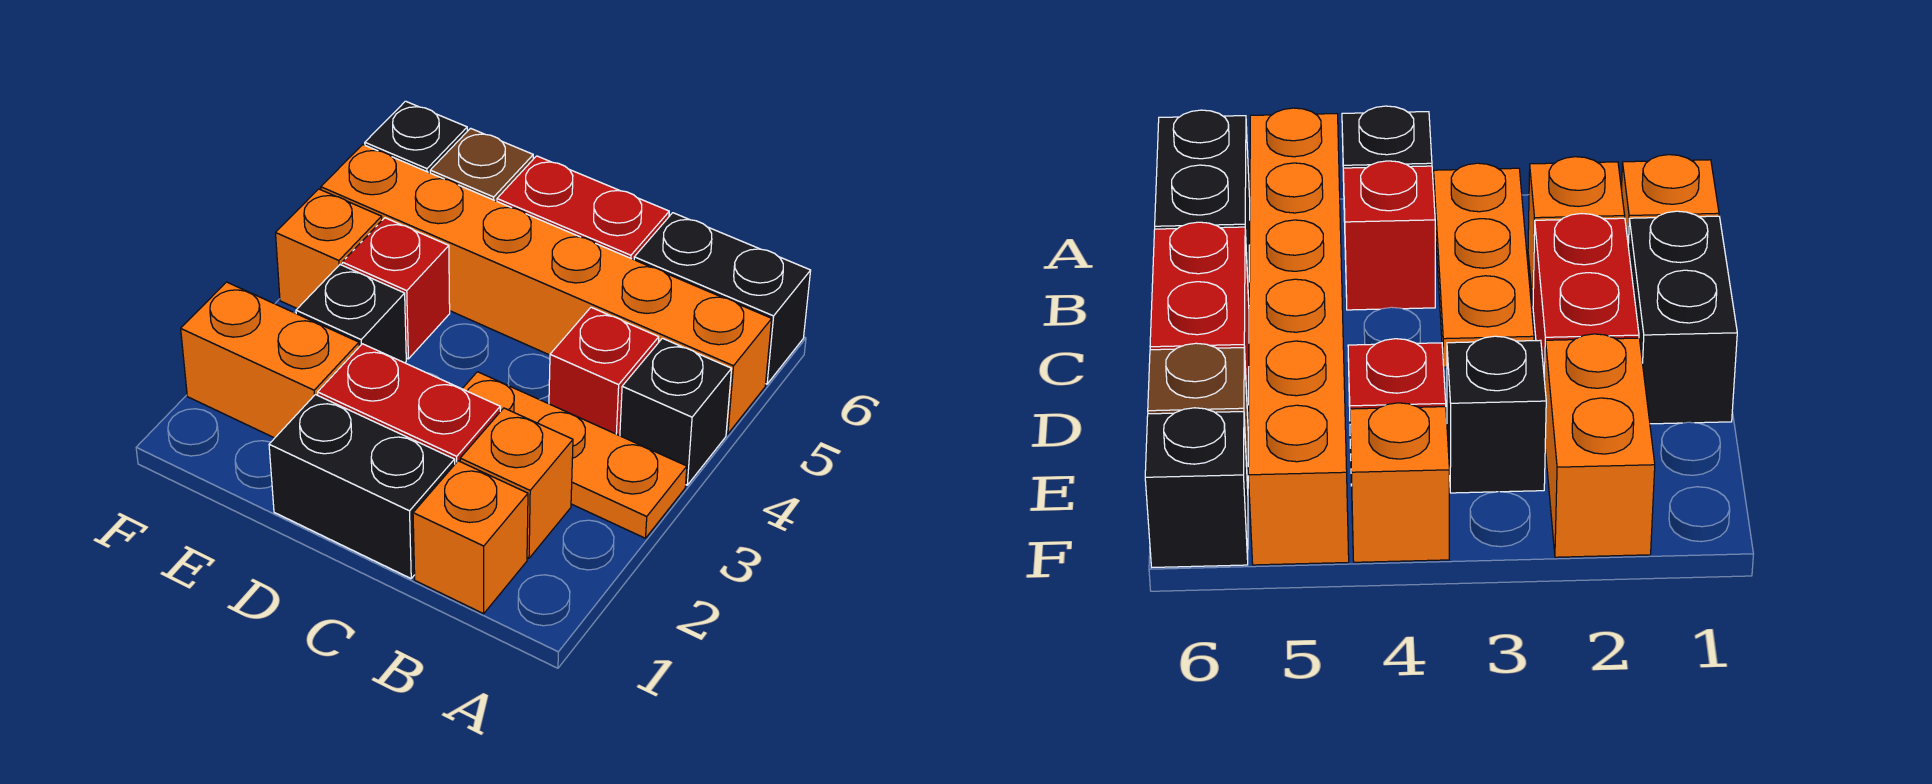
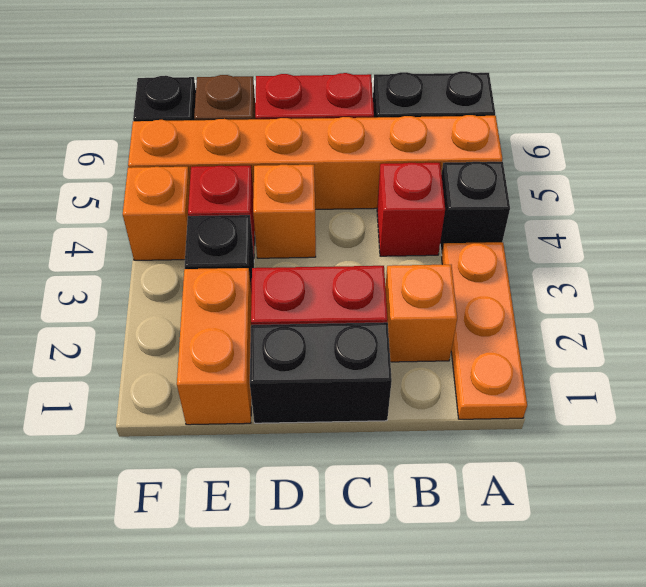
orange plate A3:C3 level 1 -> orange plate A1:A3 level 1
orange brick B1 level 1 -> orange brick D4 level 1
orange brick E2:F2 level 1 -> orange brick E1:E2 level 1

